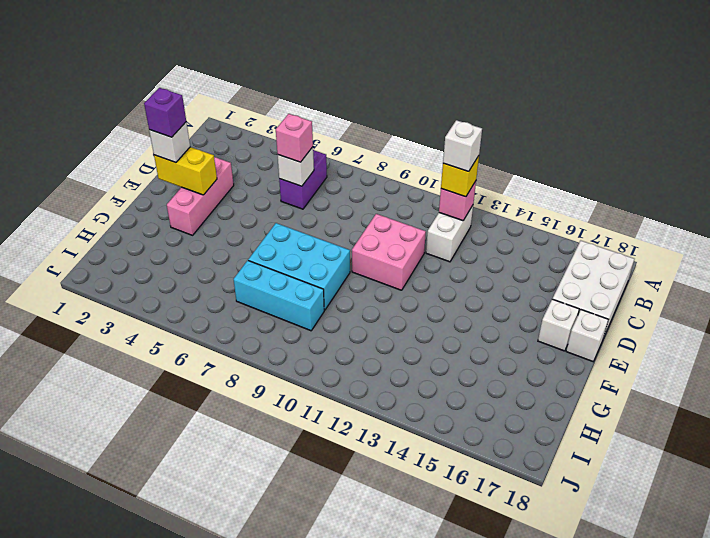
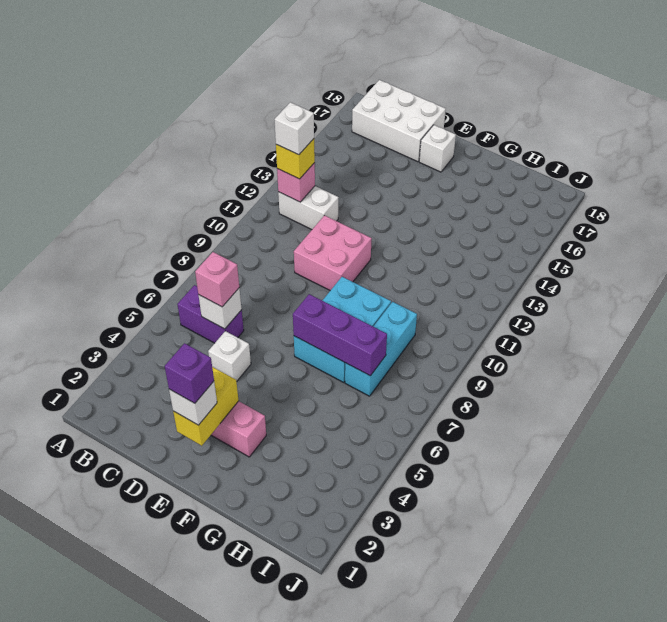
white brick E18 level 1 -> white brick D5 level 1
none -> purple brick F7:H7 level 2

